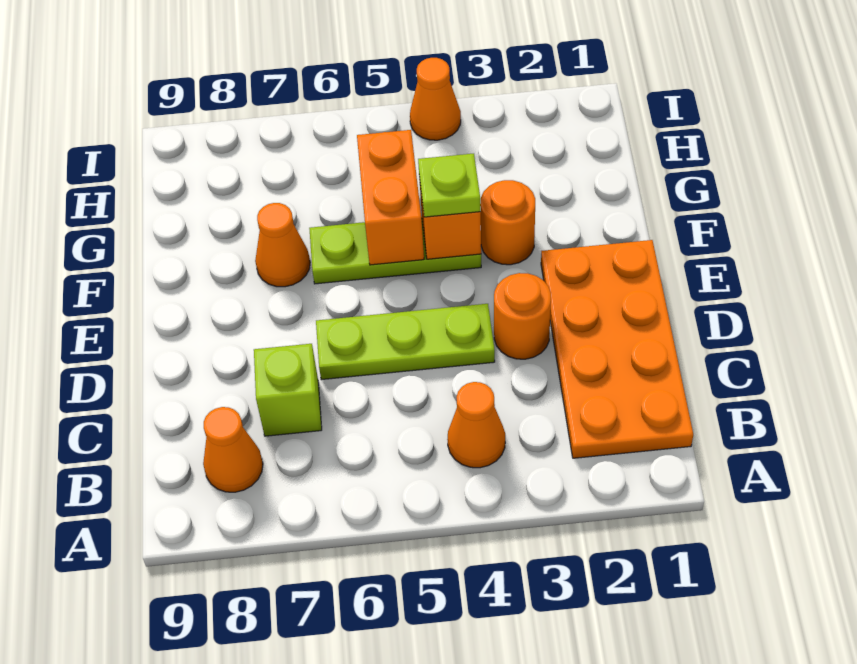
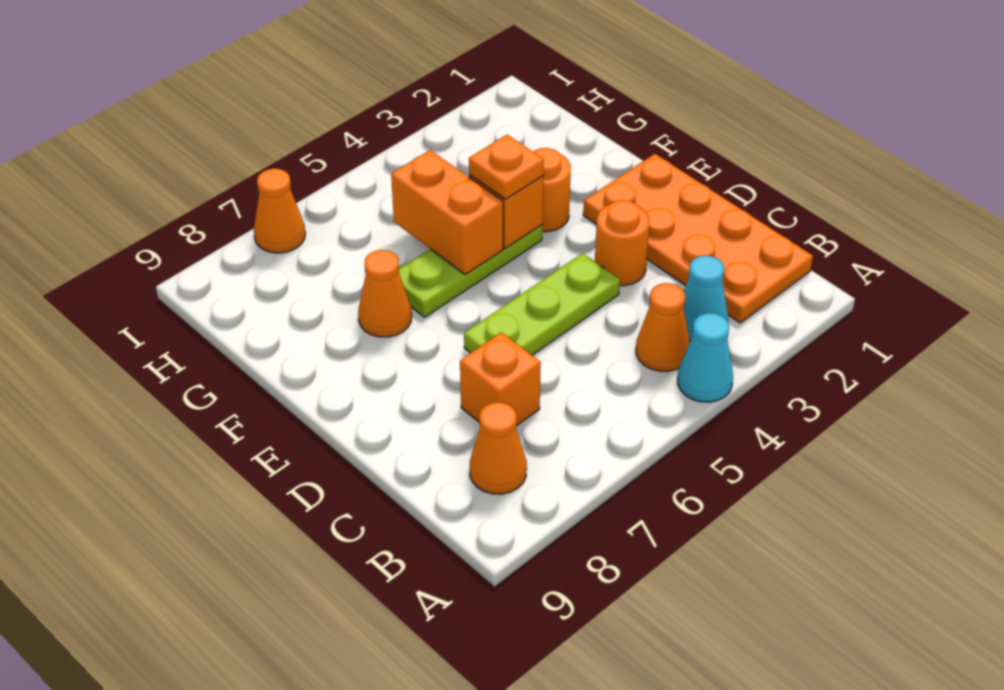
none -> cyan cone A4 level 1
none -> cyan cone B3 level 1
lime brick C7 level 1 -> orange brick C7 level 1
lime plate F4 level 3 -> orange plate F4 level 3
orange cone I4 level 1 -> orange cone I7 level 1

